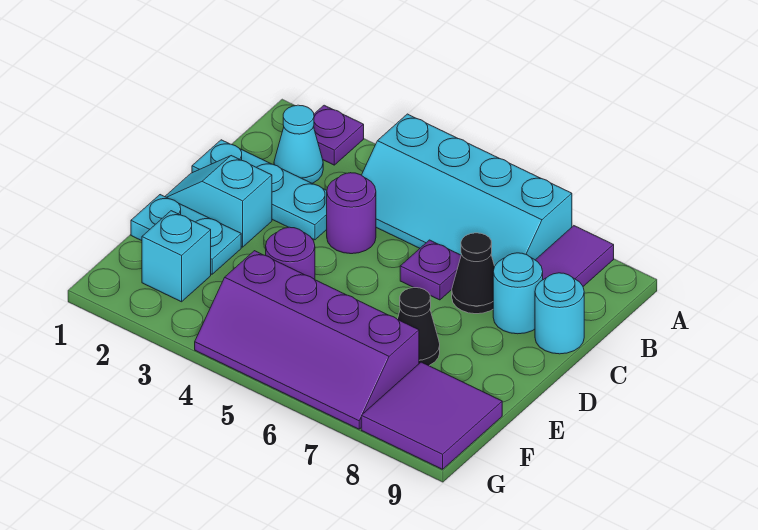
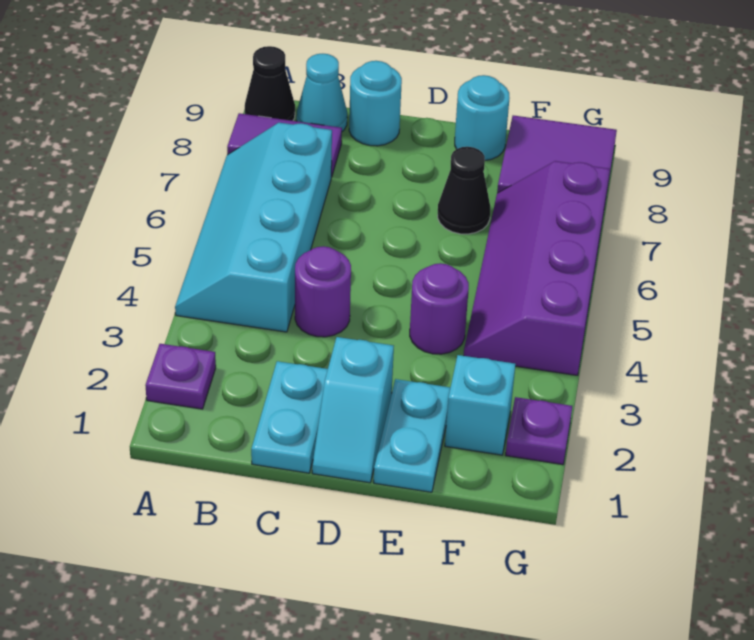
cyan slope A4:B7 level 1 top A -> cyan slope A4:B7 level 1 top B
cyan cone B2 level 1 -> cyan cone B9 level 1
cyan plate C1:C3 level 1 -> cyan plate C1:C2 level 1
purple plate C6 level 1 -> purple plate G2 level 1
black cone C7 level 1 -> black cone A9 level 1
cyan round brick C8 level 1 -> cyan round brick E9 level 1
purple slope F4:G7 level 1 top F -> purple slope F4:G7 level 1 top G

